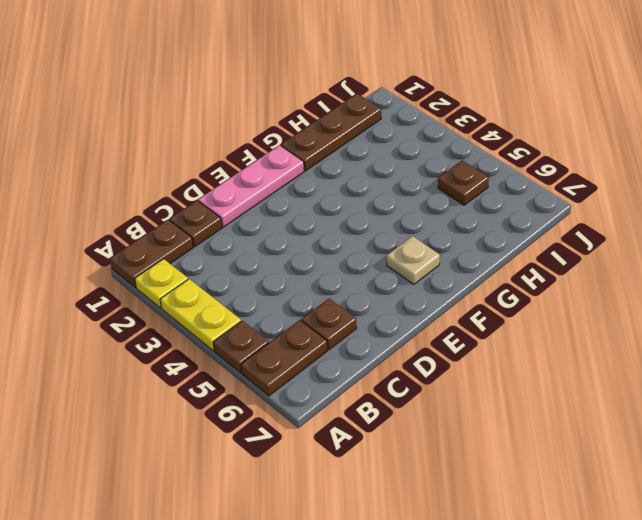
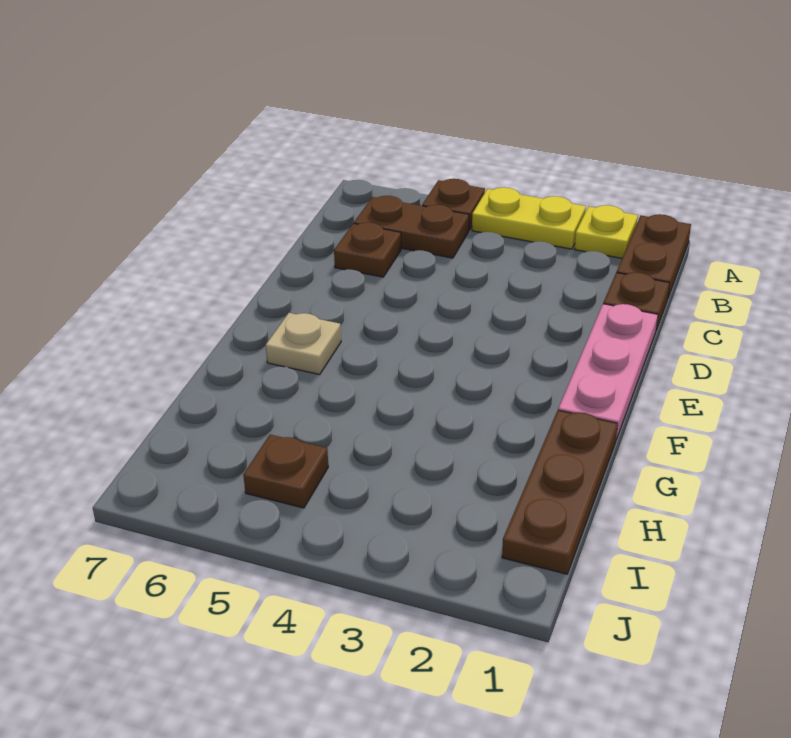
brown plate A6:B6 level 1 -> brown plate B5:B6 level 1

